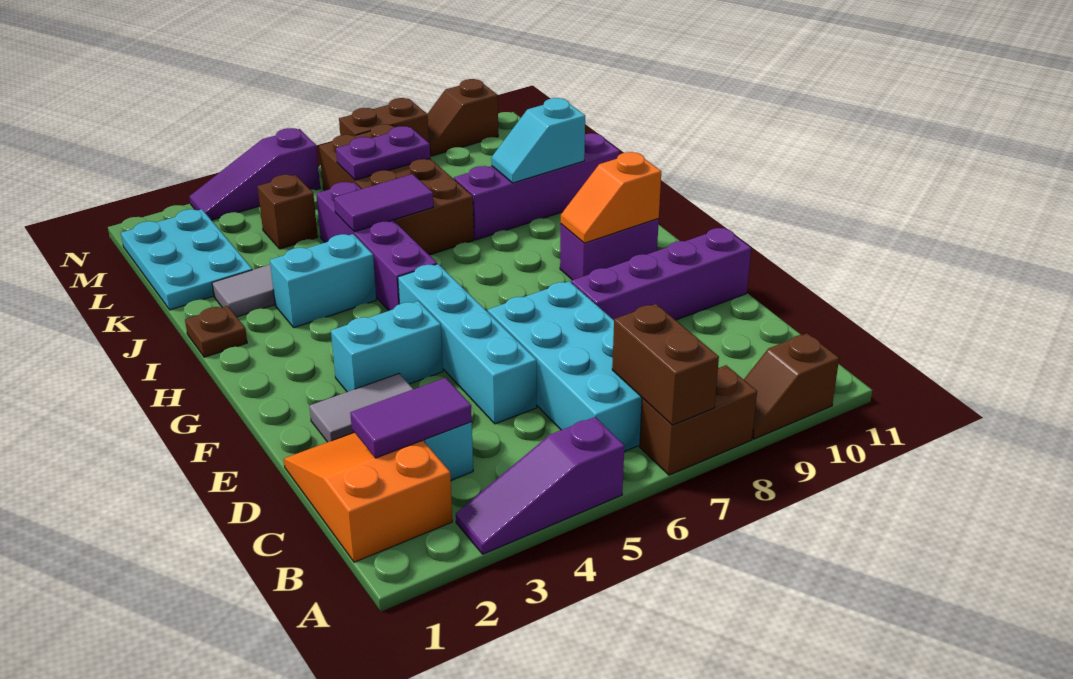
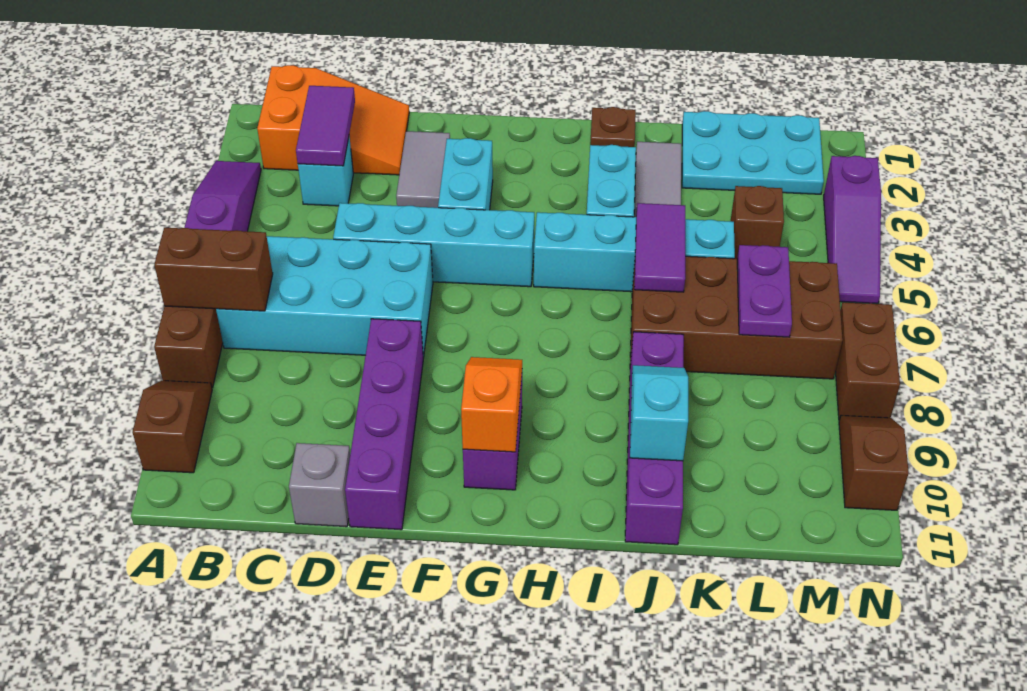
none -> grey brick D11 level 1
purple brick H5:K5 level 1 -> cyan brick H5:K5 level 1
purple slope N3:N5 level 1 top 5 -> purple slope N3:N5 level 1 top 3

